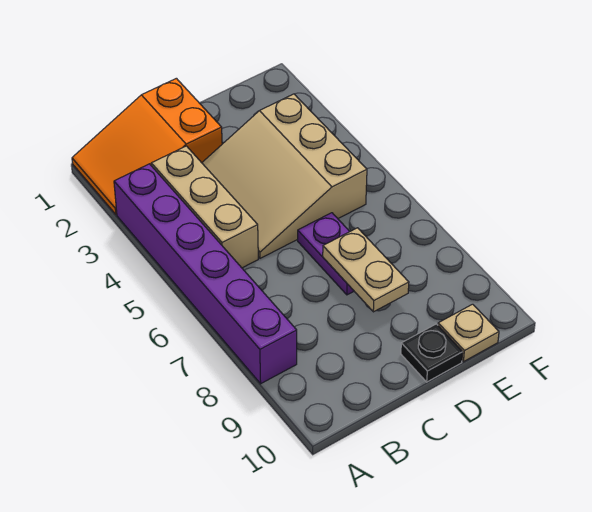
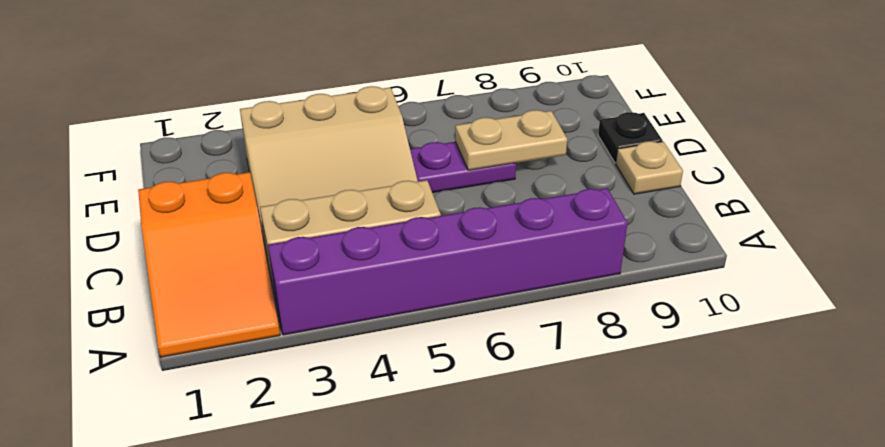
tan plate E10 level 1 -> tan plate C10 level 1

